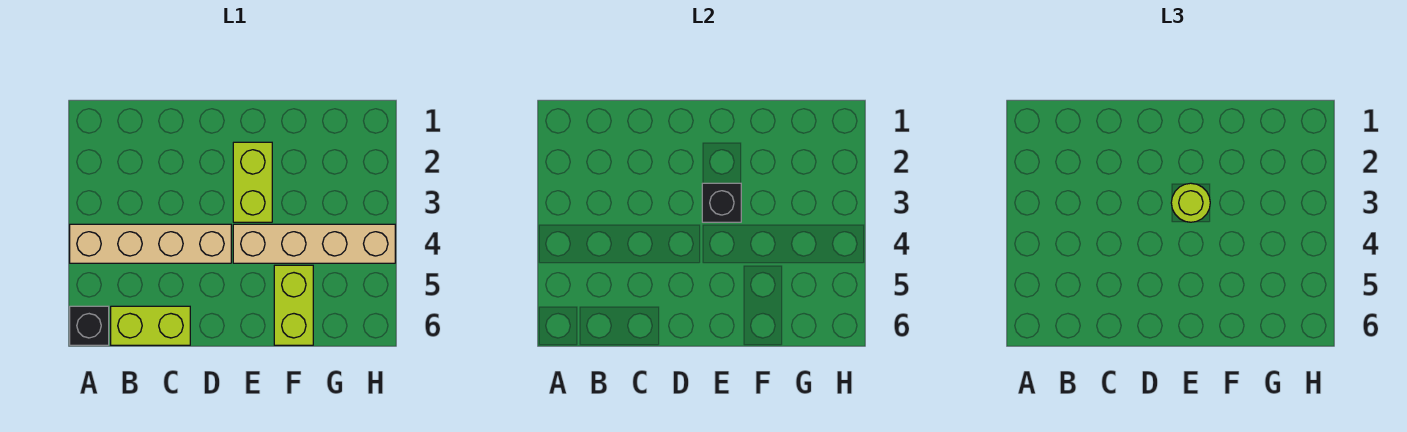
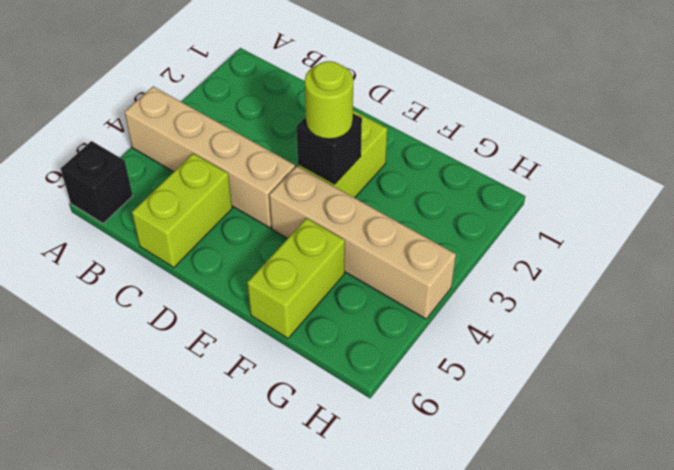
lime brick B6:C6 level 1 -> lime brick C5:C6 level 1

